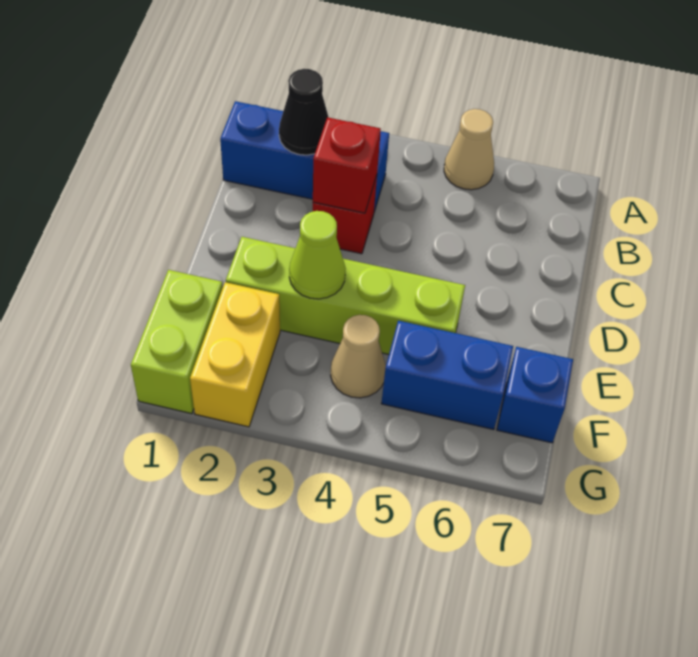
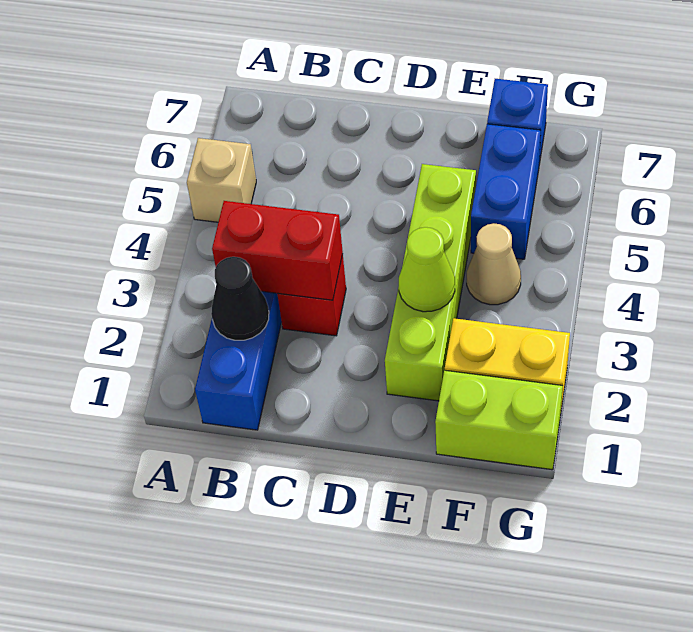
tan cone A5 level 1 -> tan brick A5 level 1
red brick C3 level 2 -> red brick B3:C3 level 2

